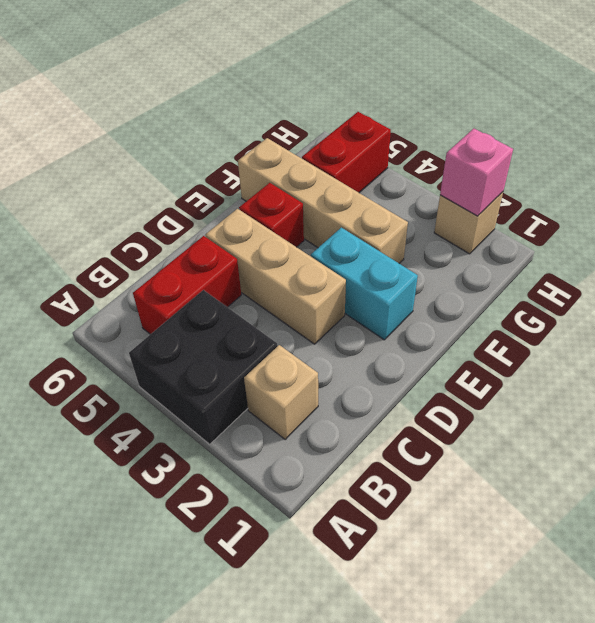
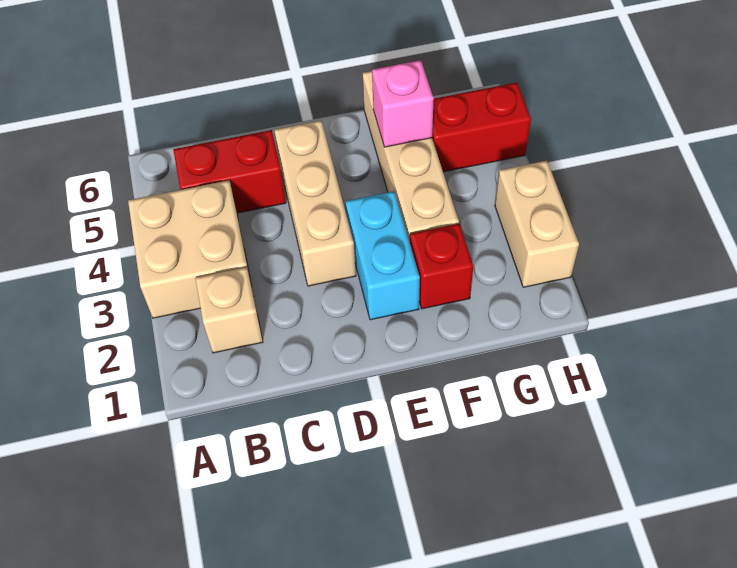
black brick A3:B4 level 1 -> tan brick A3:B4 level 1
red brick E5 level 1 -> red brick F2 level 1
tan brick H2 level 1 -> tan brick H2:H3 level 1
pink brick H2 level 2 -> pink brick F5 level 2

